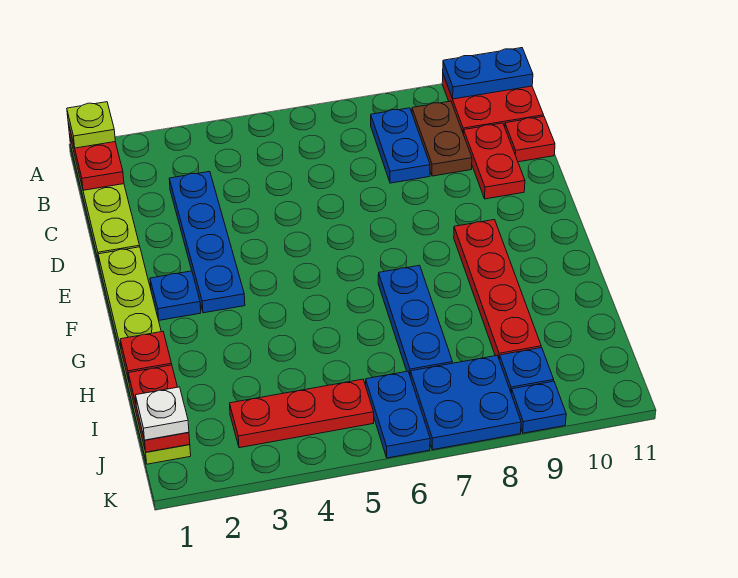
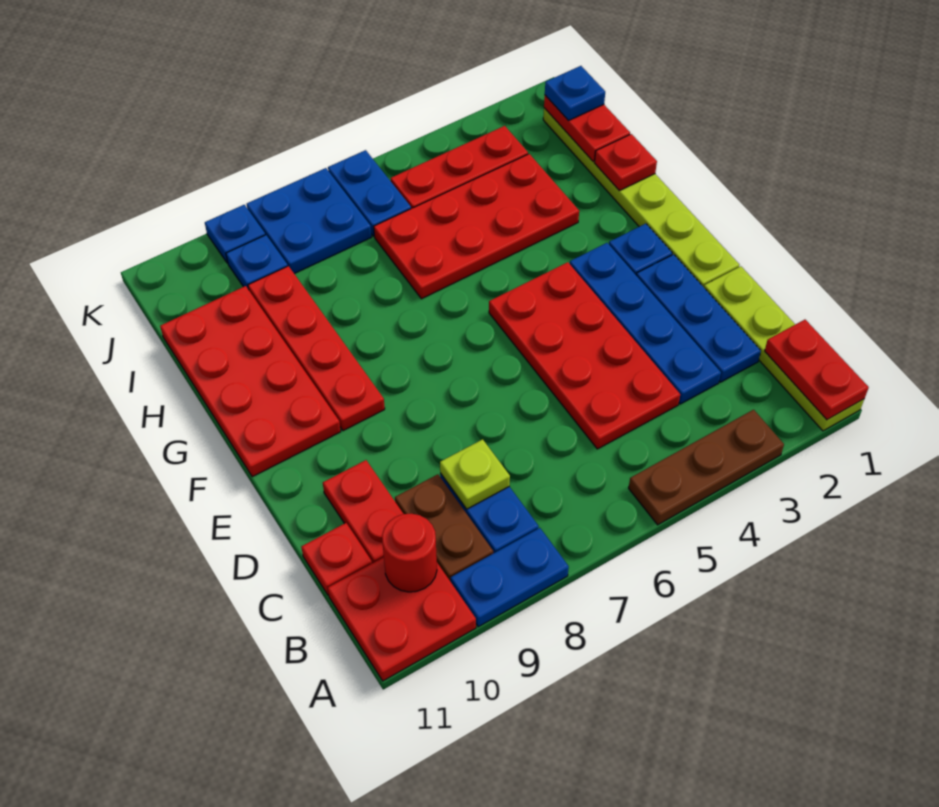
lime plate A1 level 3 -> lime plate C8 level 2
none -> brown plate A3:A5 level 1
blue plate A10:A11 level 2 -> blue plate A8:A9 level 1
none -> red round brick B10 level 2
none -> red plate C4:F5 level 1
none -> red plate F10:I11 level 1
blue plate G7:I7 level 1 -> blue plate C2:E2 level 1
none -> red plate H3:I6 level 1
white plate J1 level 3 -> blue plate J1 level 3

